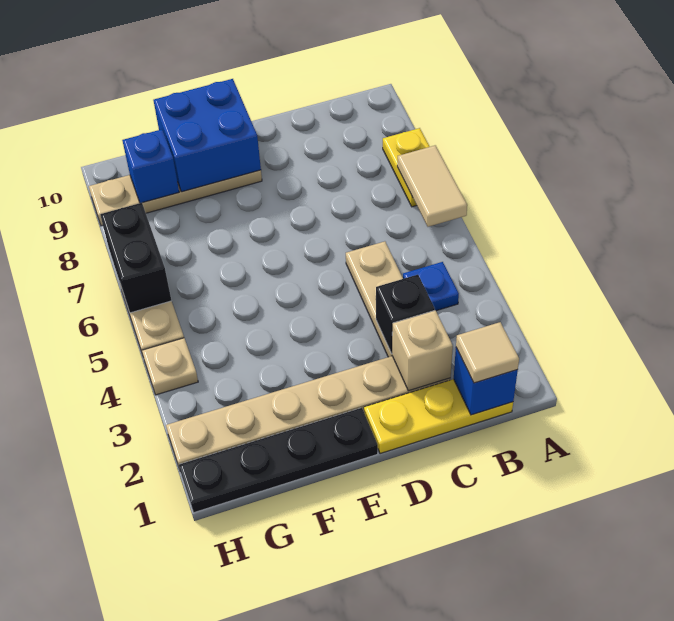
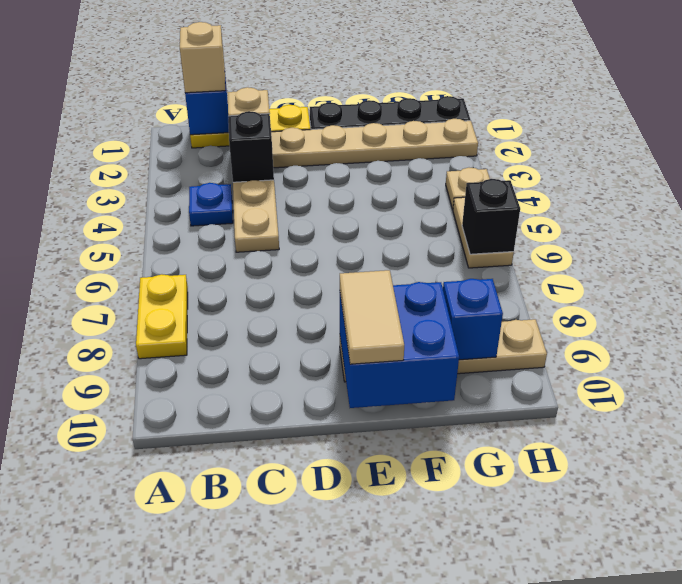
tan tile A6:A7 level 2 -> tan tile E9:E10 level 3
tan tile B1 level 3 -> tan brick B1 level 3
black brick H6:H7 level 2 -> black brick H6 level 2

